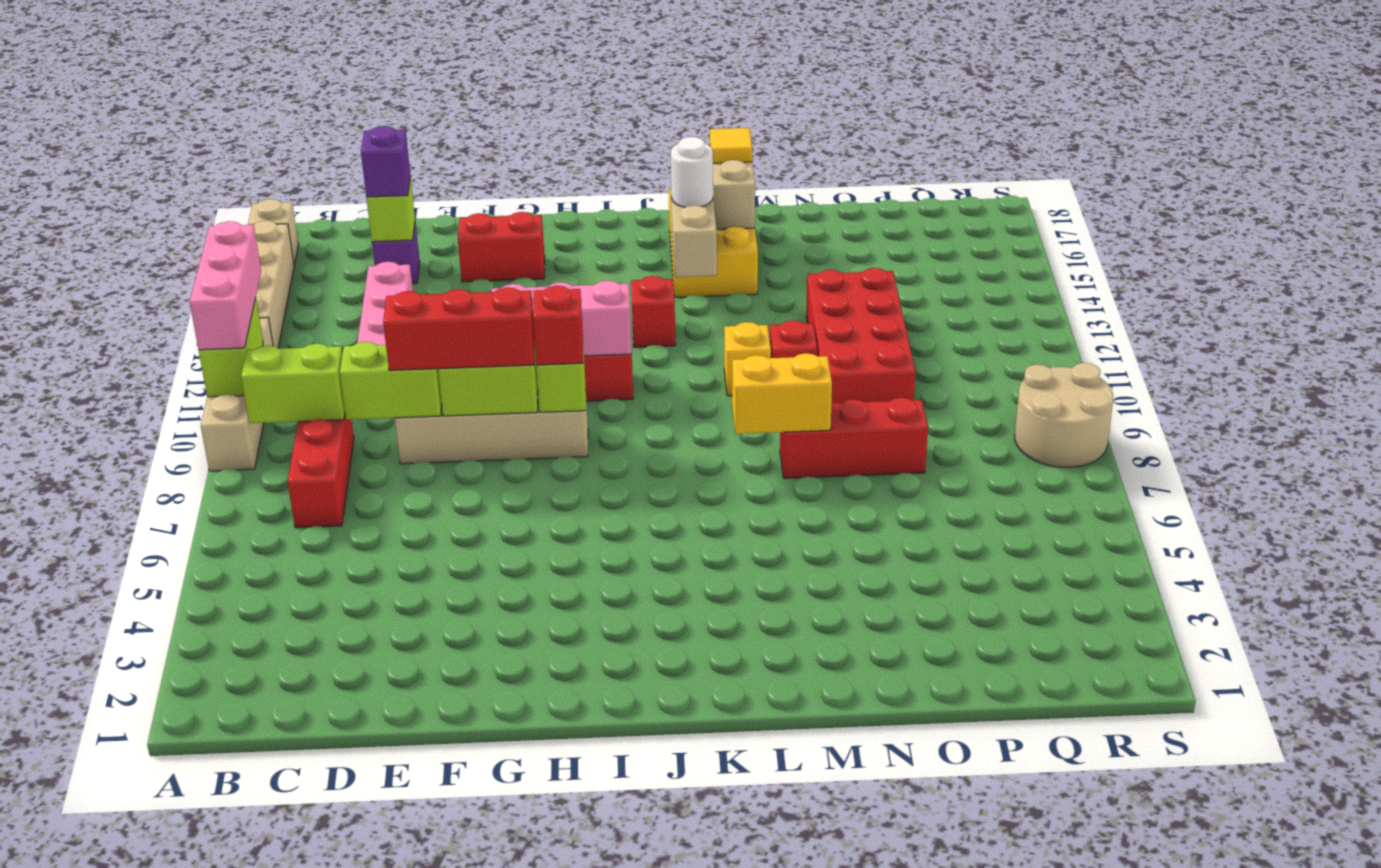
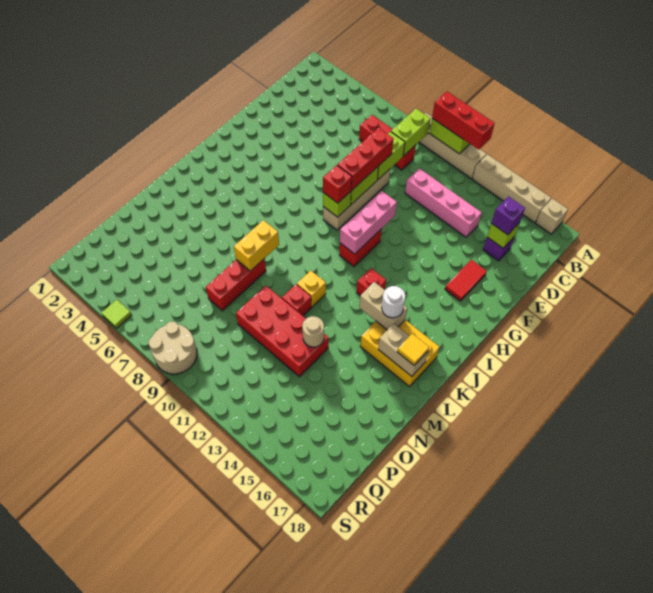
pink brick A10:A12 level 3 -> red brick A10:A12 level 3
red brick F16:G16 level 1 -> red tile F16:G16 level 1
none -> tan round brick N13 level 2
none -> lime tile S5 level 1

